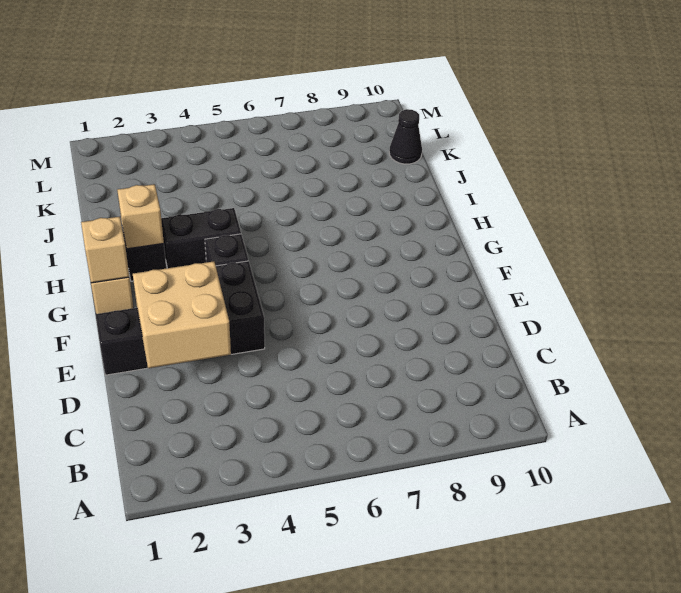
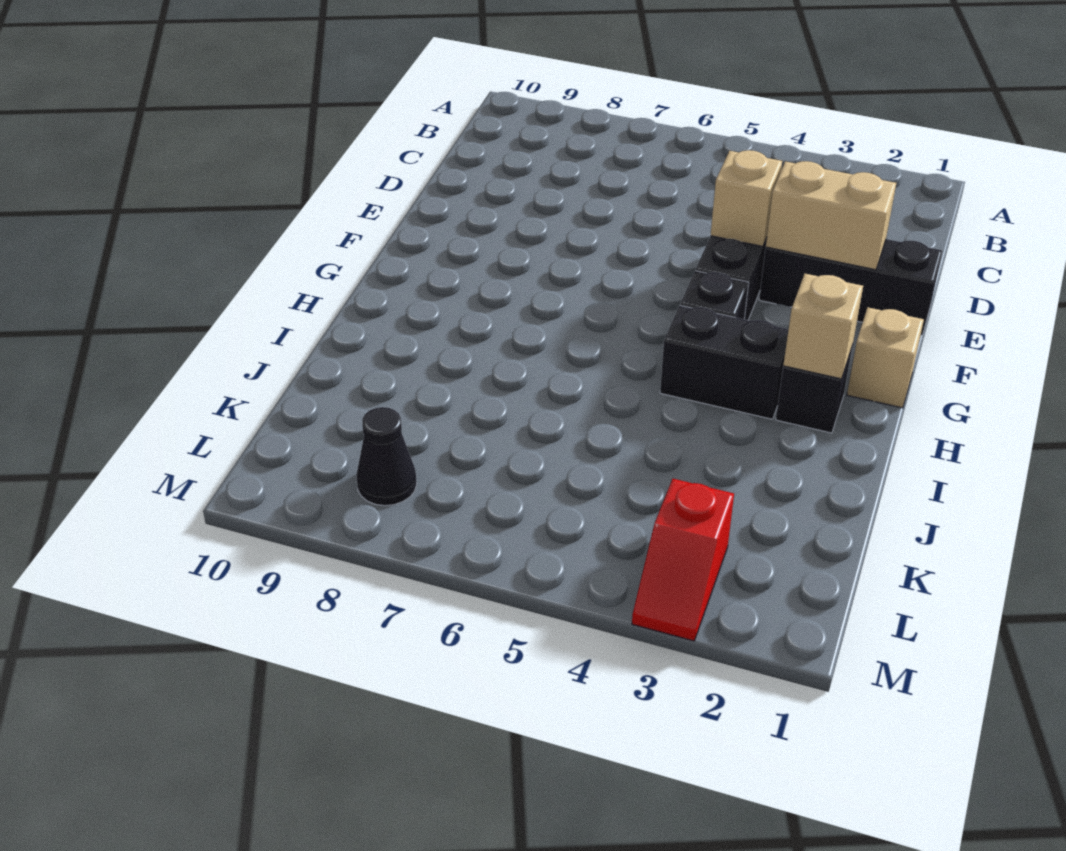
tan brick D2:E3 level 2 -> tan brick E2:E3 level 2
tan brick G1 level 2 -> tan brick E4 level 2
black cone K10 level 1 -> black cone L8 level 1
none -> red slope L3:M3 level 1 top L

